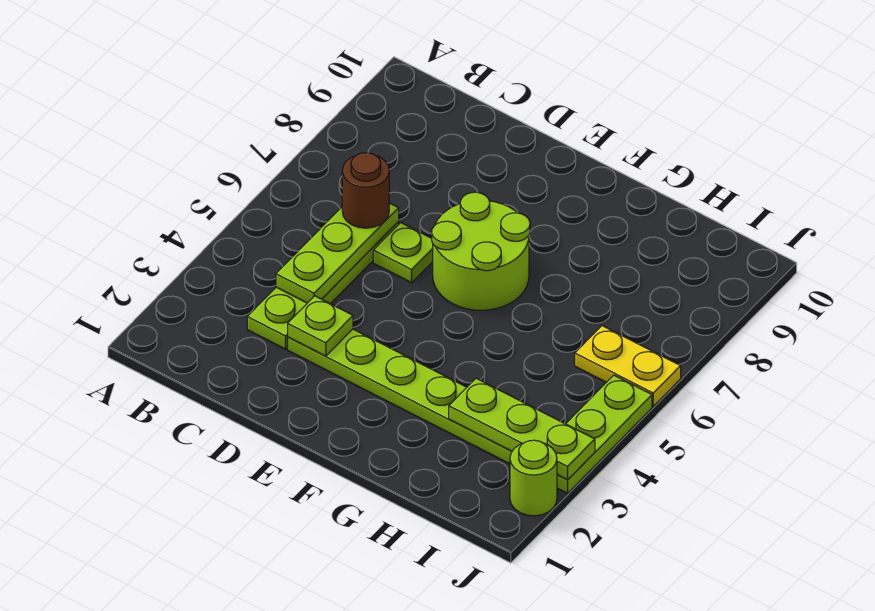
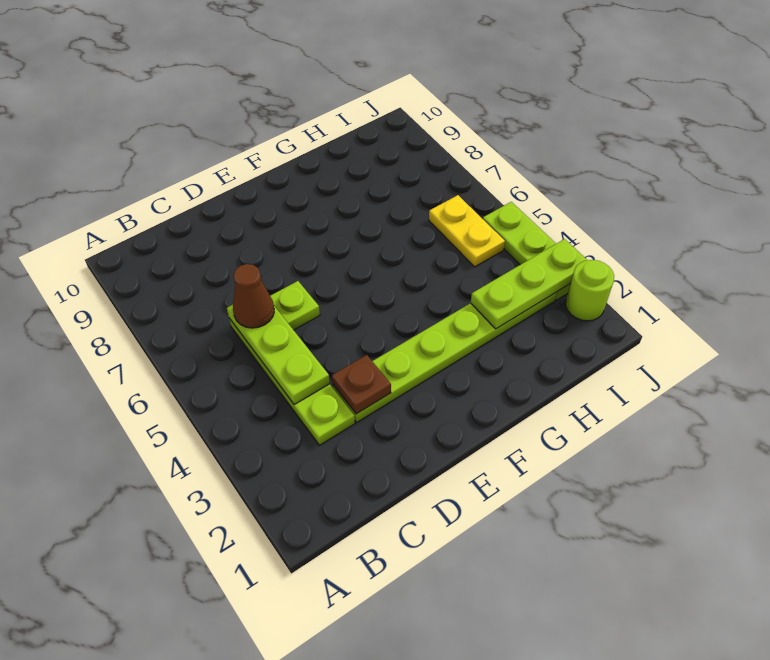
brown round brick C6 level 3 -> brown cone C6 level 3
lime plate D3 level 2 -> brown plate D3 level 2
lime round brick E6:F7 level 1 -> none
yellow plate I6:J6 level 1 -> yellow plate I5:I6 level 1

